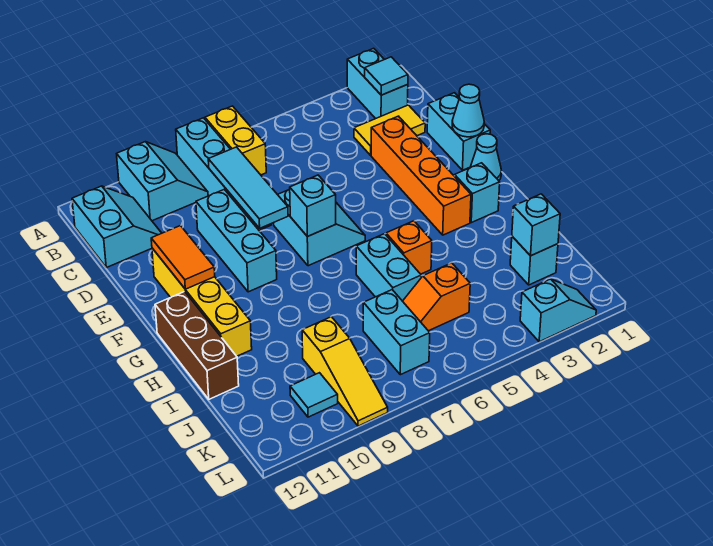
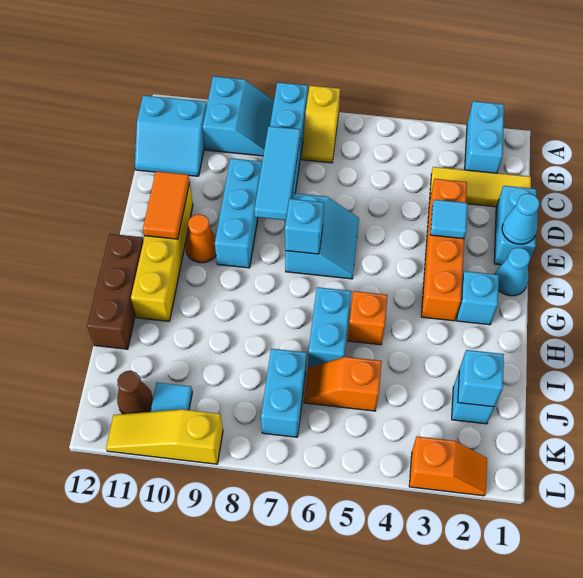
yellow brick A7:B7 level 1 -> yellow slope A7:B7 level 1 top A
cyan tile B2 level 2 -> cyan tile E3 level 2
cyan slope B11:C12 level 1 top 12 -> cyan slope B11:C12 level 1 top B
yellow tile C2:C3 level 1 -> yellow tile C1:C3 level 1
none -> orange cone F10 level 1
yellow slope J9:L9 level 1 top J -> yellow slope L9:L11 level 1 top 9
none -> brown cone K11 level 1
cyan slope L2:L3 level 1 top 3 -> orange slope L2:L3 level 1 top 3

